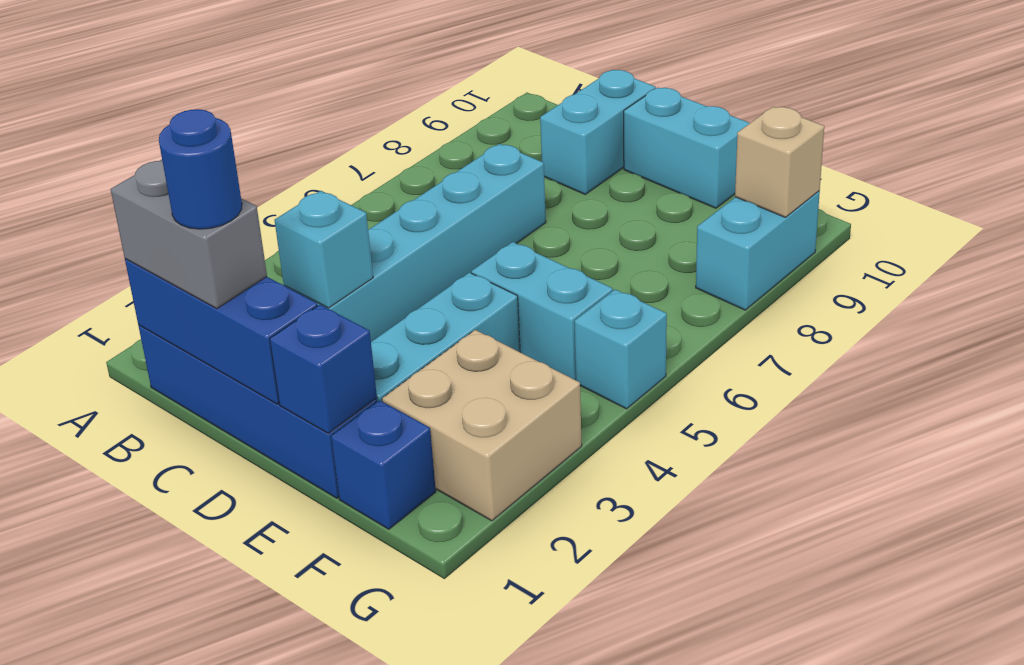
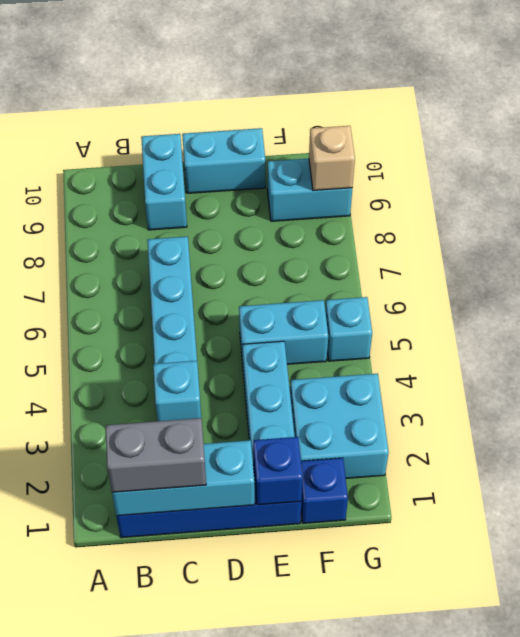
blue brick B1:D1 level 2 -> cyan brick B1:D1 level 2
blue round brick C1 level 4 -> none
tan brick F2:G3 level 1 -> cyan brick F2:G3 level 1
cyan brick G8:G9 level 1 -> cyan brick F9:G9 level 1

